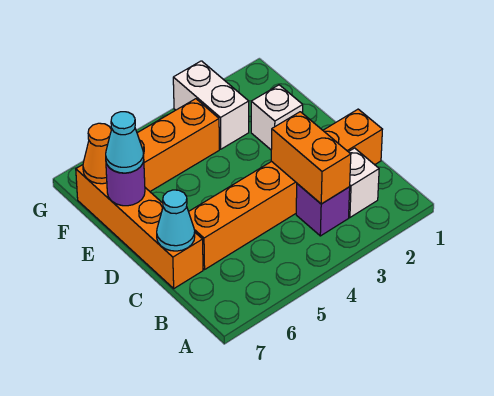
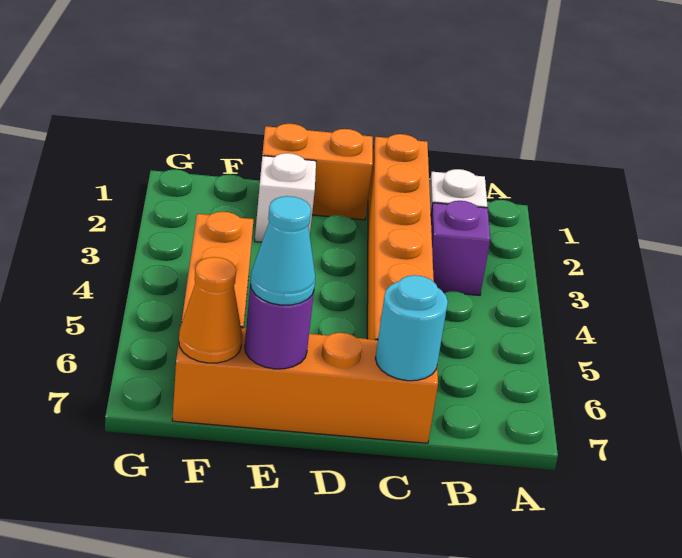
orange brick B3:C3 level 2 -> orange brick D1:E1 level 1
cyan cone C7 level 2 -> cyan round brick C7 level 2
white brick F3:G3 level 1 -> none

